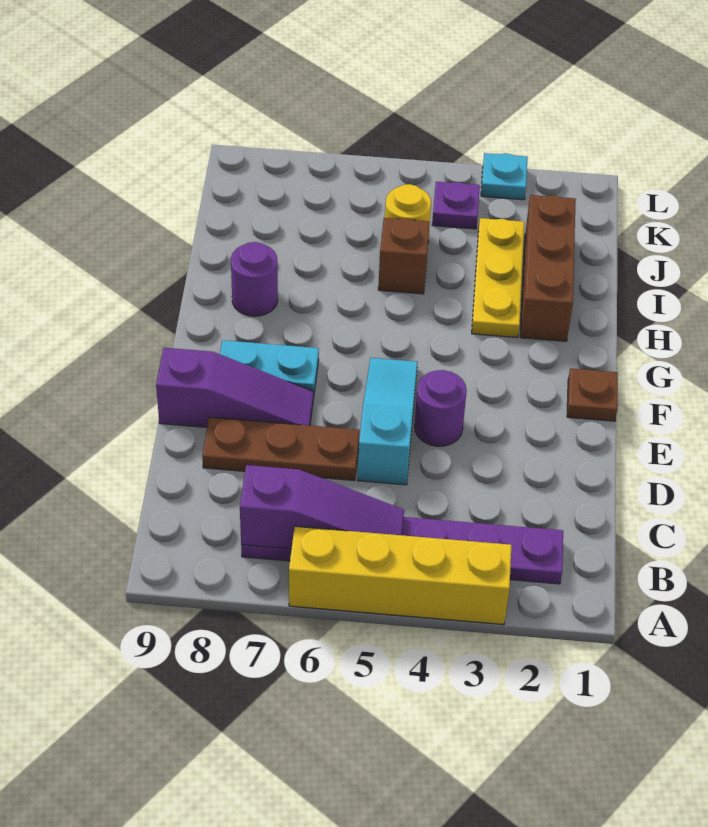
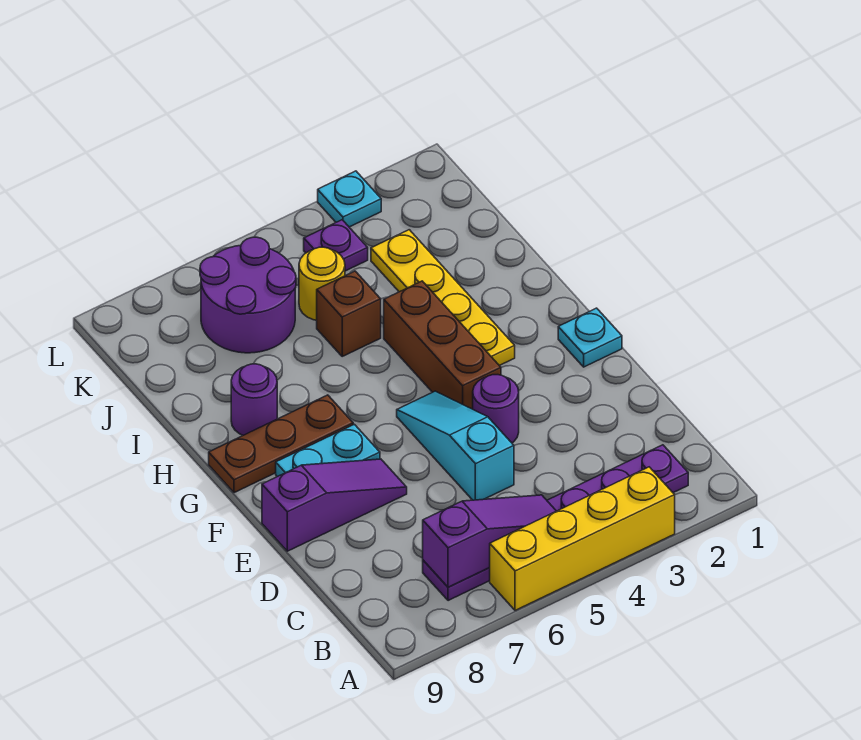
brown plate D6:D8 level 1 -> brown plate G7:G9 level 1
brown plate F1 level 1 -> cyan plate F1 level 1
brown brick H2:J2 level 1 -> brown brick F4:H4 level 1
yellow plate H3:J3 level 1 -> yellow plate G3:J3 level 1
none -> purple round brick J6:K7 level 1

